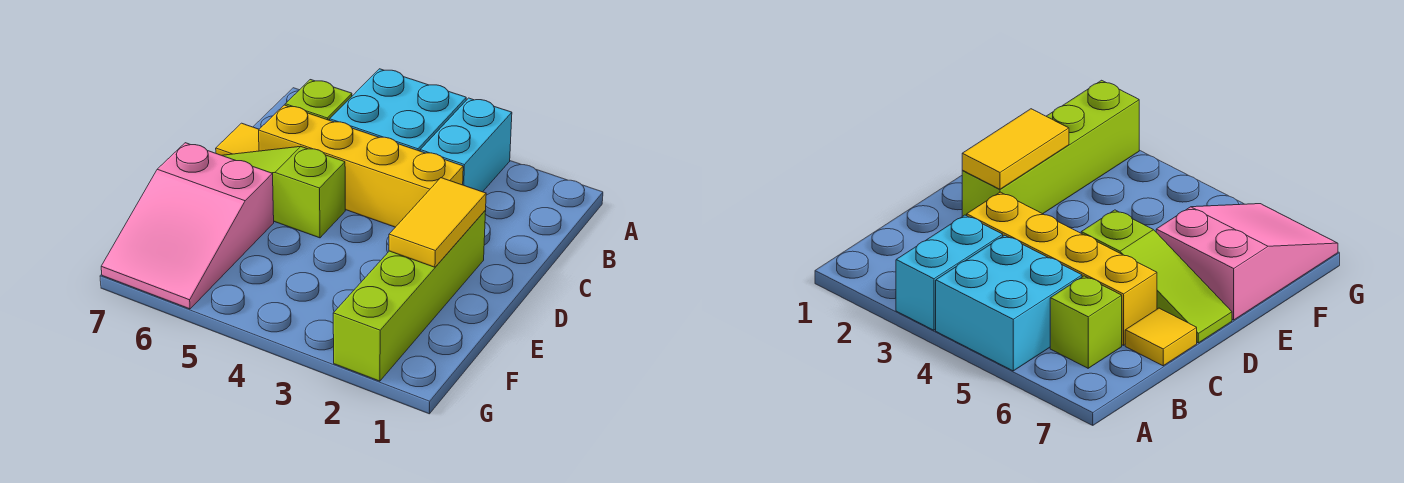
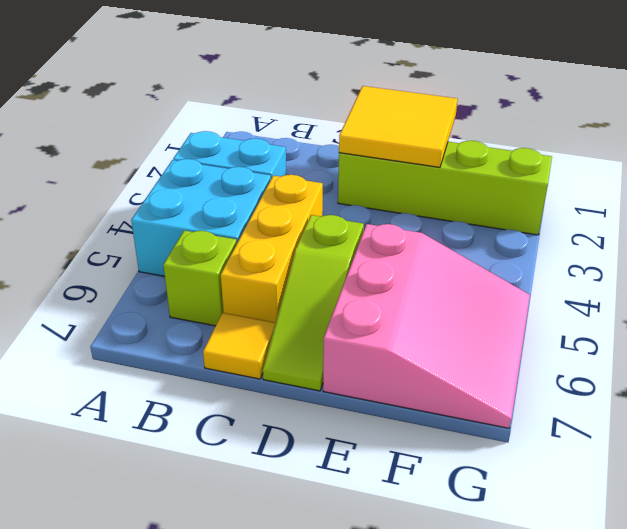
yellow brick C3:C6 level 1 -> yellow brick C4:C6 level 1
yellow tile D2:E2 level 2 -> yellow tile D1:E2 level 2
pink slope E6:G7 level 1 top E -> pink slope E5:G7 level 1 top E

